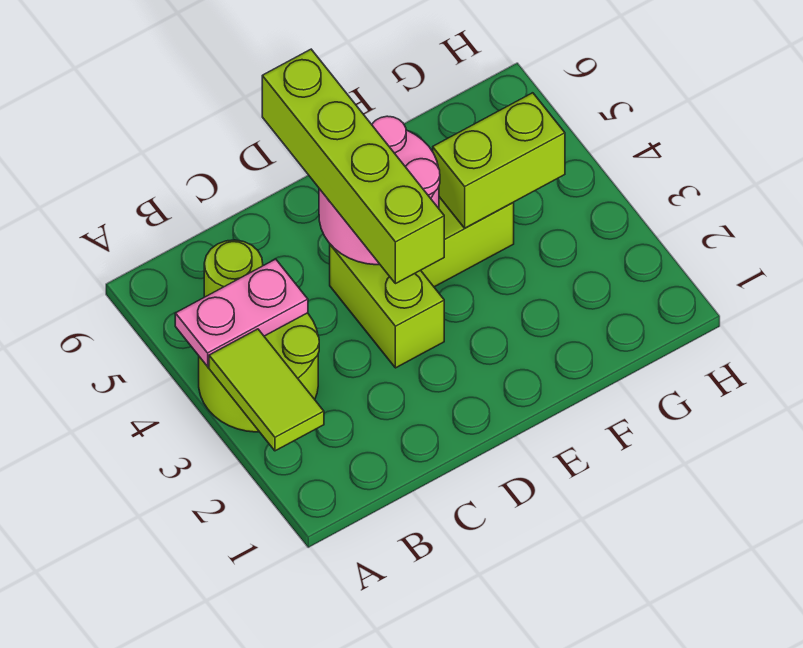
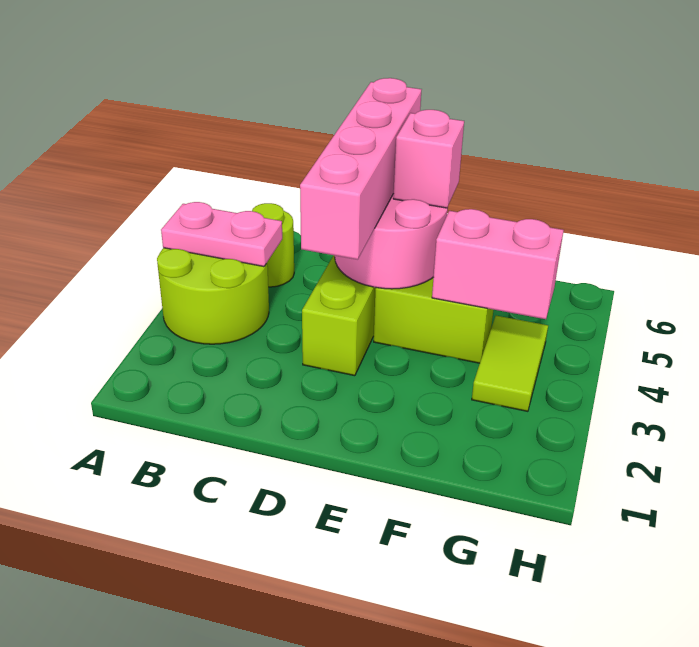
lime tile A2:A3 level 2 -> lime tile G3:G4 level 1
lime brick D3:D6 level 3 -> pink brick D3:D6 level 3
none -> pink brick E5 level 3
lime brick F4:G4 level 2 -> pink brick F4:G4 level 2

